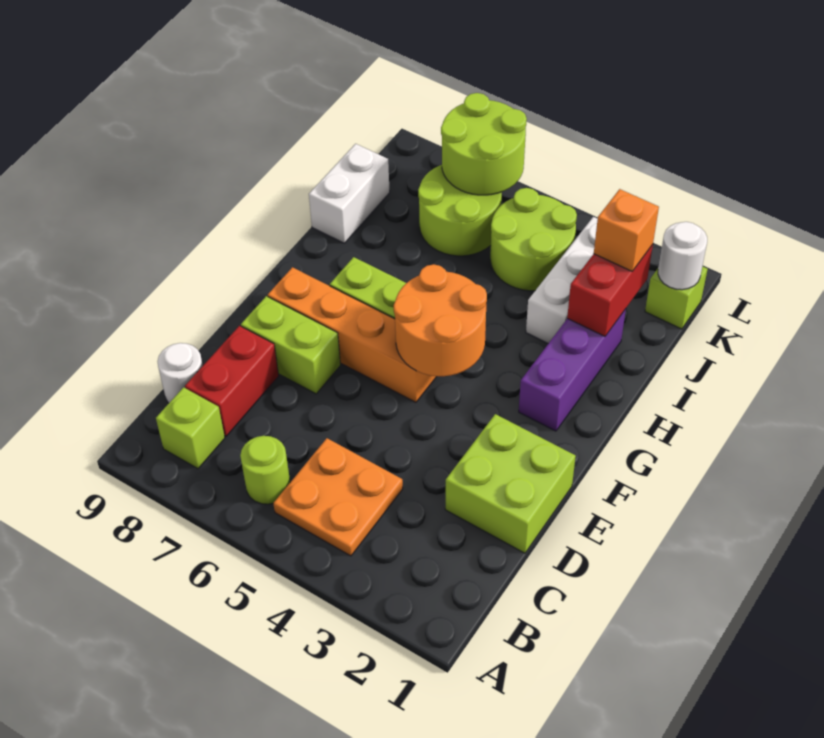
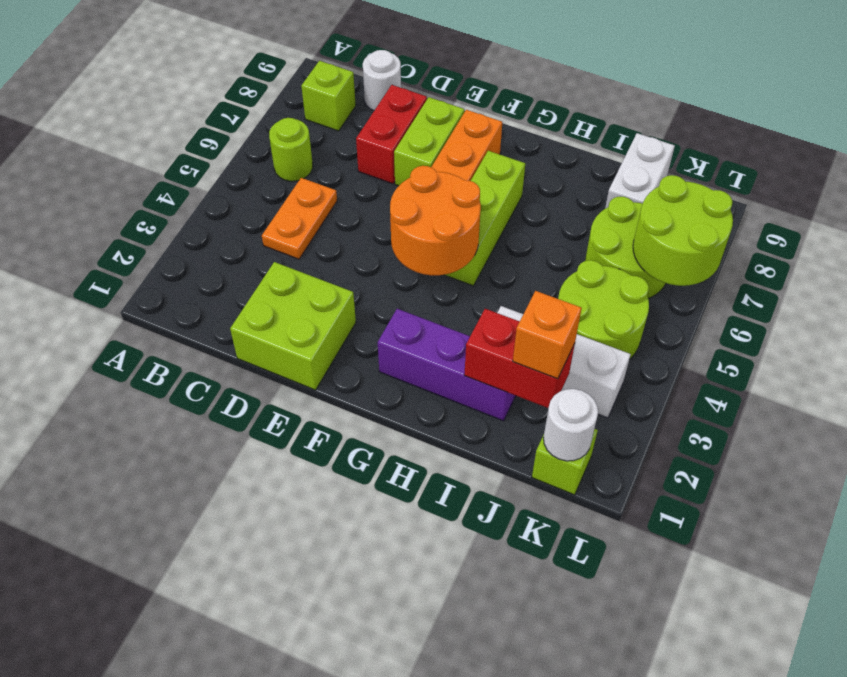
orange plate B4:C5 level 1 -> orange plate C4:C5 level 1
red brick C8:D8 level 1 -> red brick D7:D8 level 1
white brick I9:J9 level 1 -> white brick J8:J9 level 1

